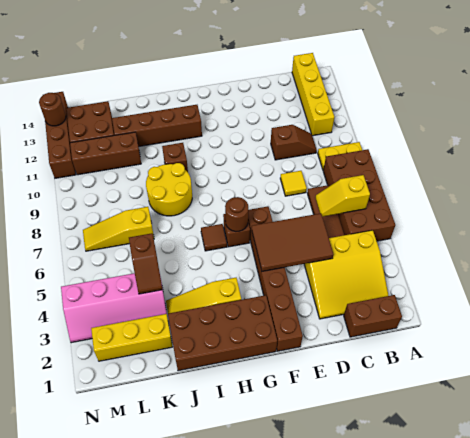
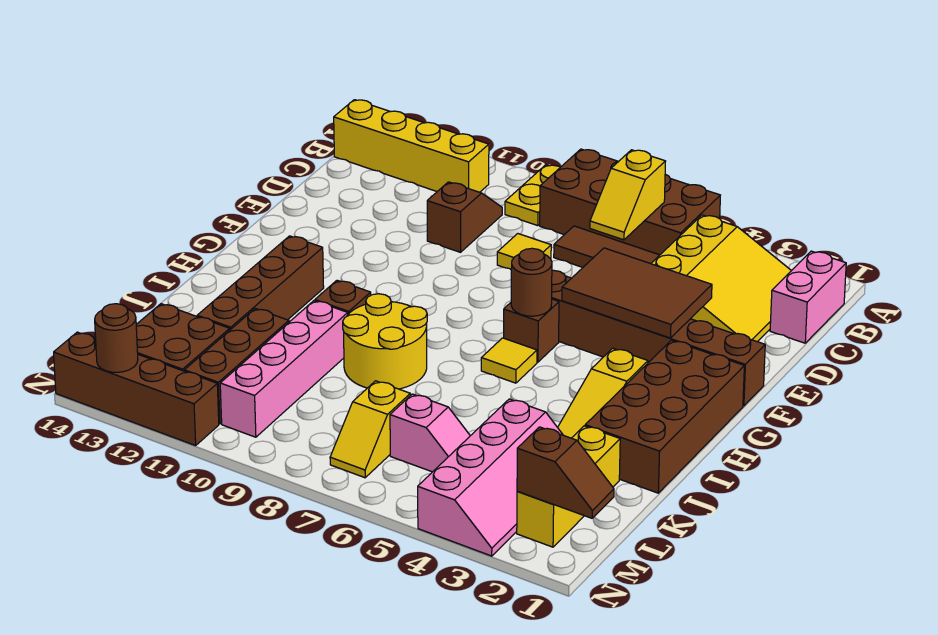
brown brick B1:C1 level 1 -> pink brick B1:C1 level 1
brown tile D4:F5 level 2 -> brown tile E3:F5 level 2
brown tile H6 level 1 -> yellow tile H6 level 1
none -> pink brick J10:M10 level 1
brown slope K4:K5 level 2 top 5 -> brown slope M1:M2 level 2 top 2
yellow slope K7:M7 level 1 top K -> yellow slope L7:M7 level 1 top L
none -> pink slope L5:L6 level 1 top 6

